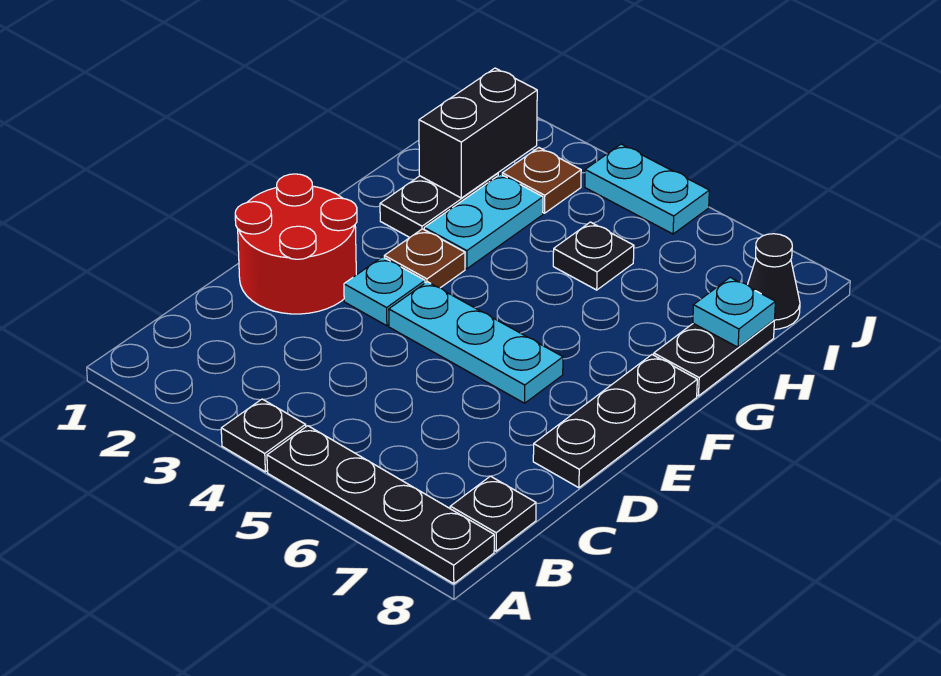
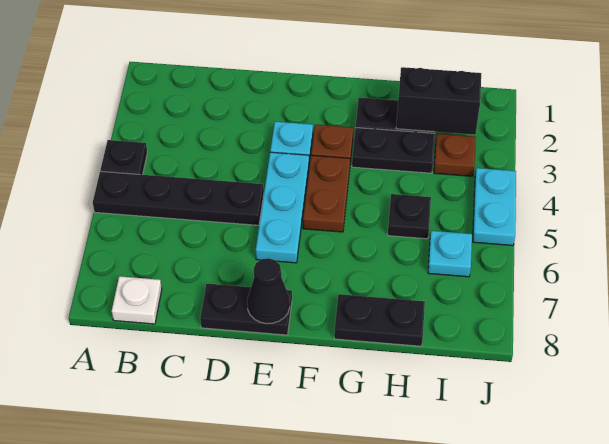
black plate A5:A8 level 1 -> black plate A5:D5 level 1
black plate B8 level 1 -> white plate B8 level 1
red round brick D1:E2 level 1 -> none
black plate D8:F8 level 1 -> black plate D8:E8 level 1
none -> brown plate F4:F5 level 1
cyan plate G3:H3 level 1 -> black plate G3:H3 level 1
cyan plate H8 level 2 -> cyan plate I6 level 1
black cone I8 level 1 -> black cone E8 level 2

